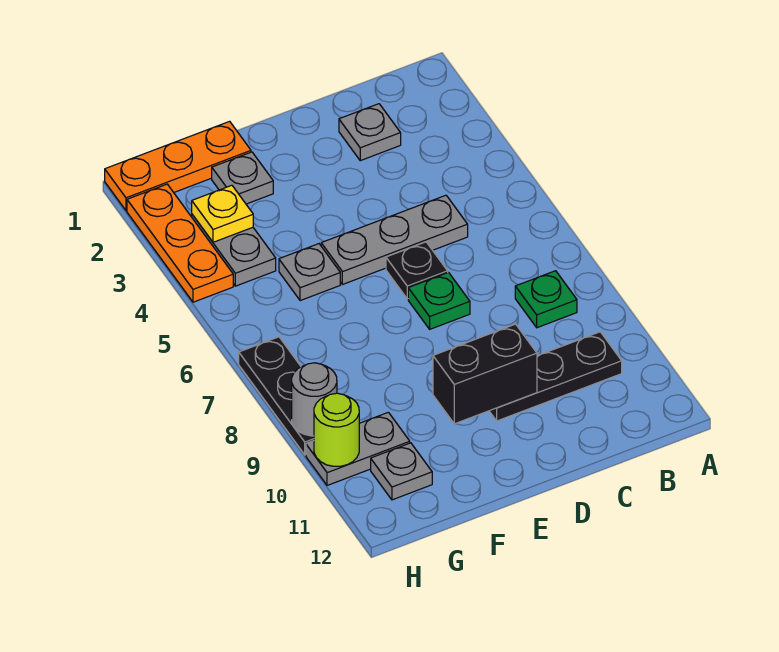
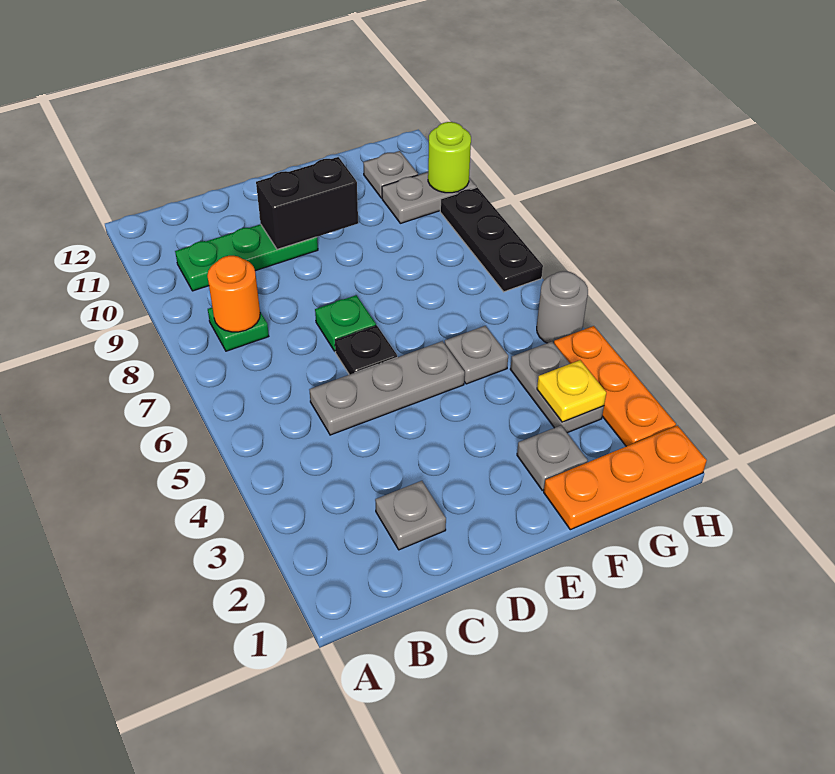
none -> orange round brick B8 level 2
black plate B10:D10 level 1 -> green plate B10:D10 level 1
grey round brick H9 level 2 -> grey round brick H5 level 1

